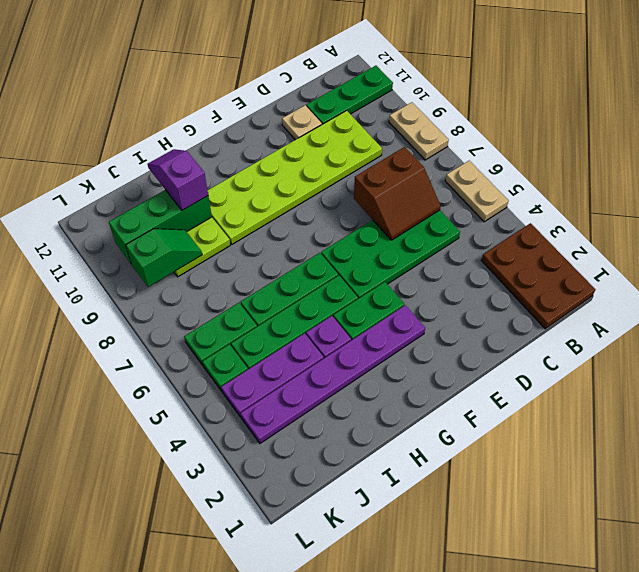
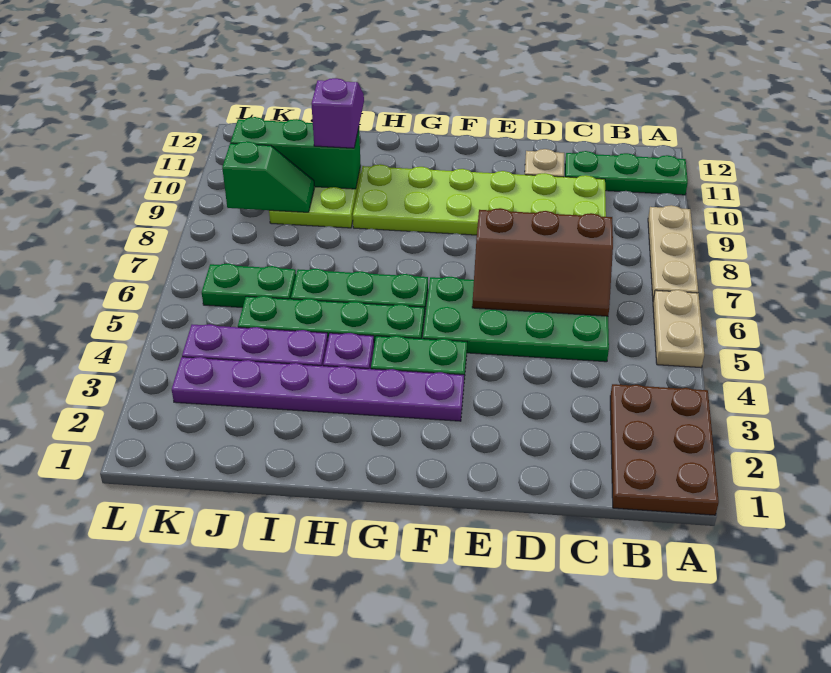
tan plate A8:A9 level 1 -> tan plate A7:A9 level 1
brown slope C6:D7 level 2 top 7 -> brown slope C6:E7 level 2 top 7
green plate K5 level 1 -> none

